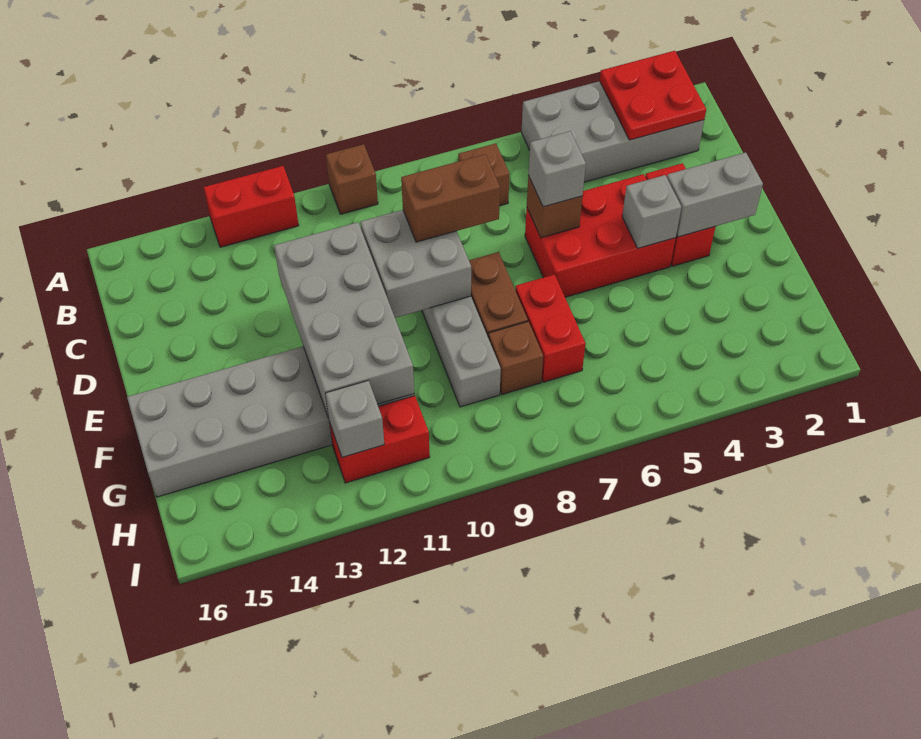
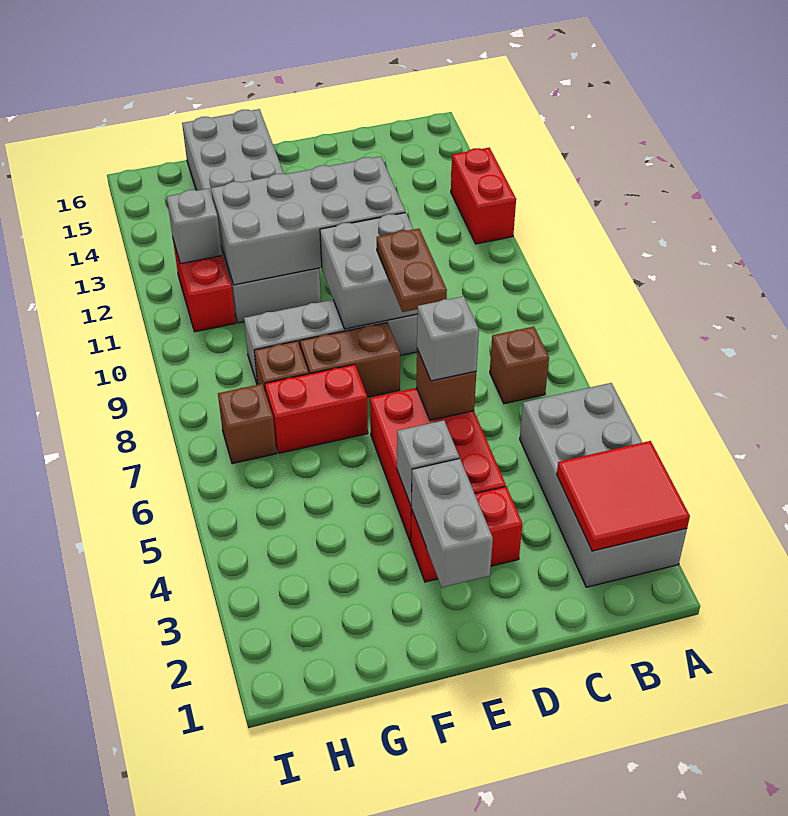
red plate A2:B3 level 2 -> red tile A2:B3 level 2
brown brick A10 level 1 -> brown brick H7 level 1
brown brick D8:D9 level 3 -> brown plate D8:D9 level 3

